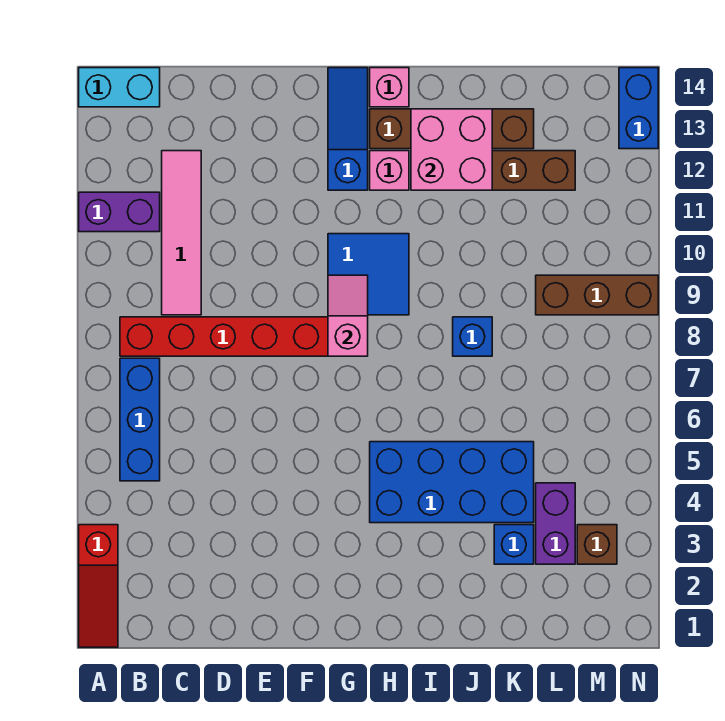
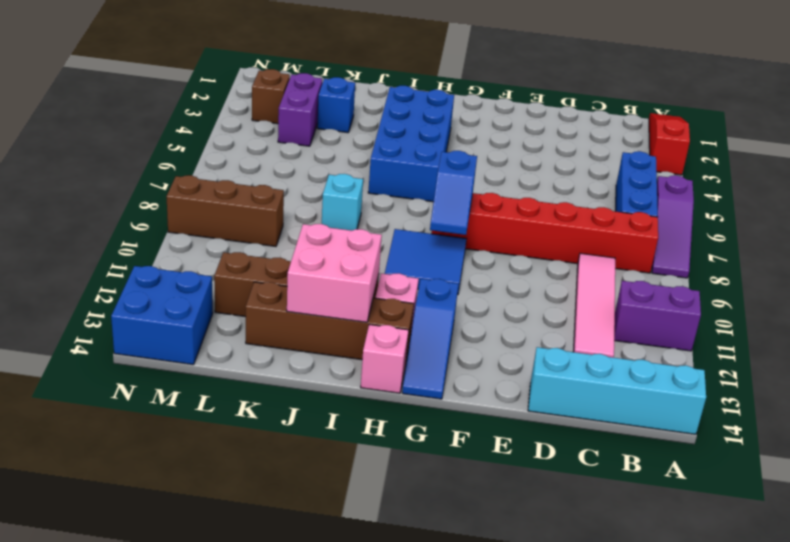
none -> purple slope A6:A8 level 1 top 6
cyan brick A14:B14 level 1 -> cyan brick A14:D14 level 1
pink slope G8:G9 level 2 top 8 -> blue slope G8:G9 level 2 top 8
blue brick H4:K5 level 1 -> blue brick H3:I6 level 1
blue brick J8 level 1 -> cyan brick J8 level 1
blue brick N13:N14 level 1 -> blue brick M13:N14 level 1

